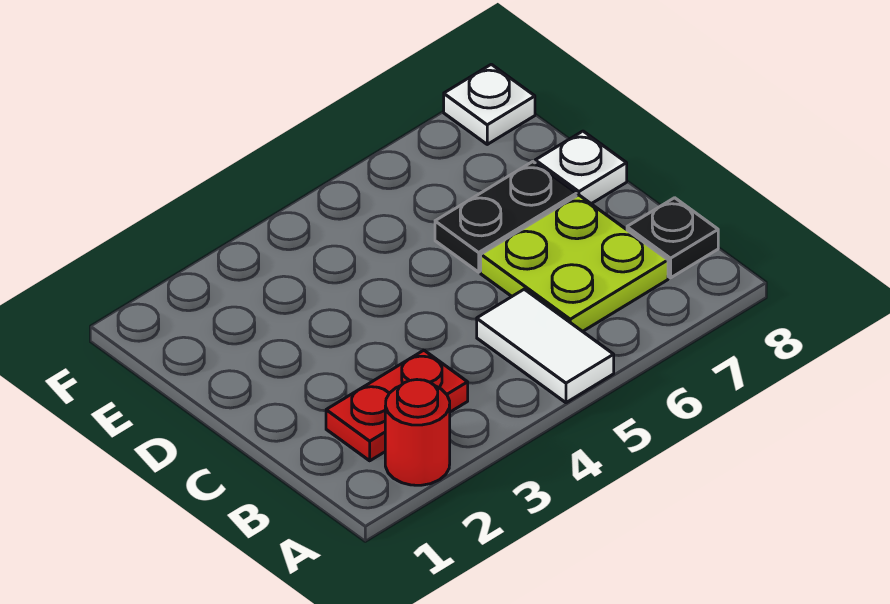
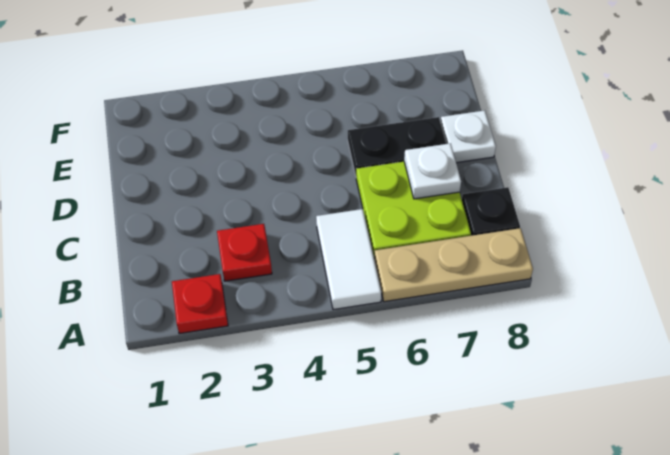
red round brick A2 level 1 -> red plate A2 level 1
none -> tan plate A6:A8 level 1
red plate B2:B3 level 1 -> red plate B3 level 1
white plate F8 level 1 -> white plate C7 level 2

